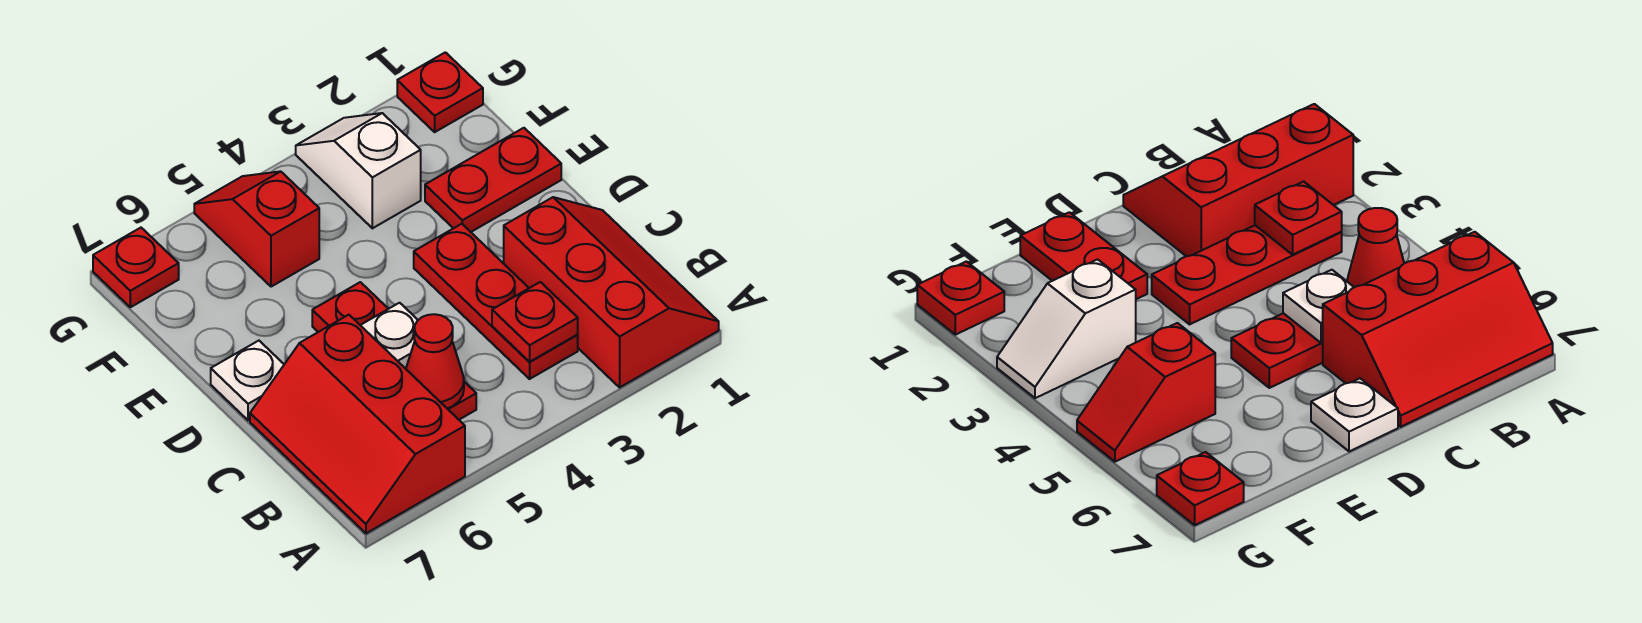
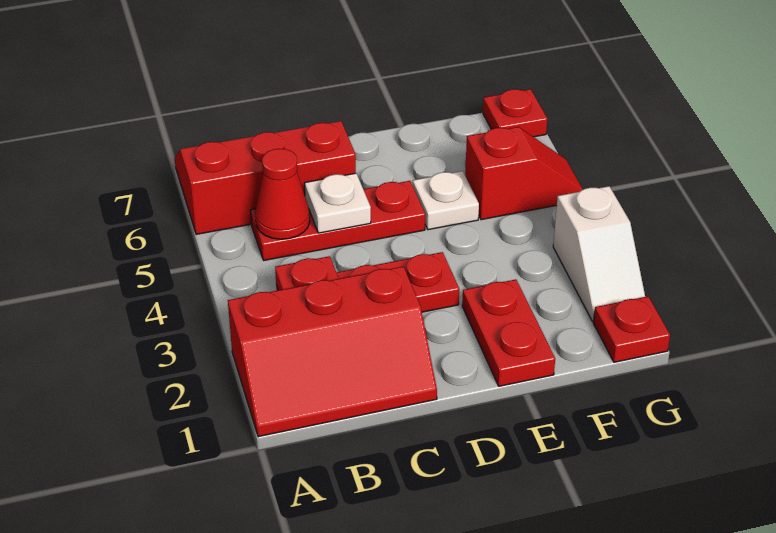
white plate D7 level 1 -> white plate E5 level 1
white slope F3:G3 level 1 top F -> white slope G2:G3 level 1 top 3

